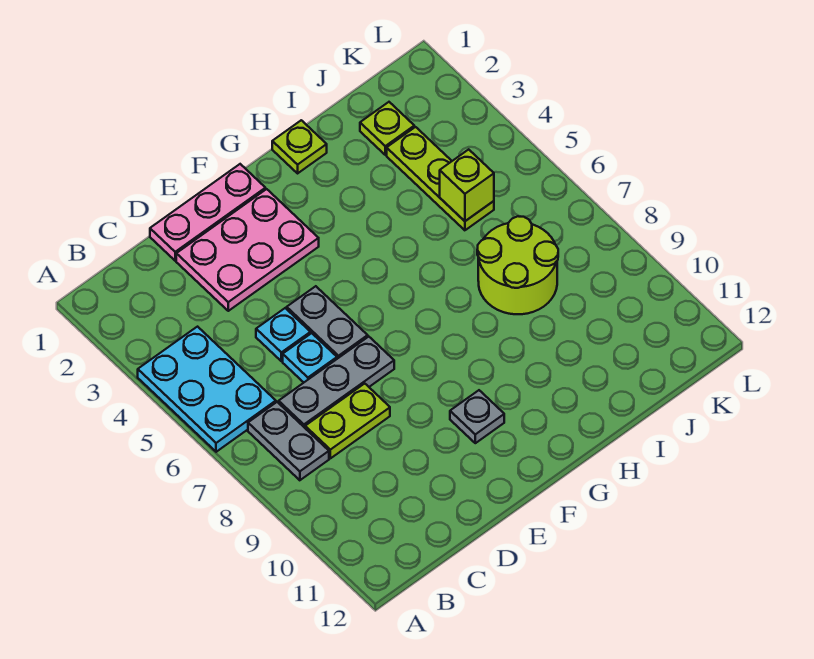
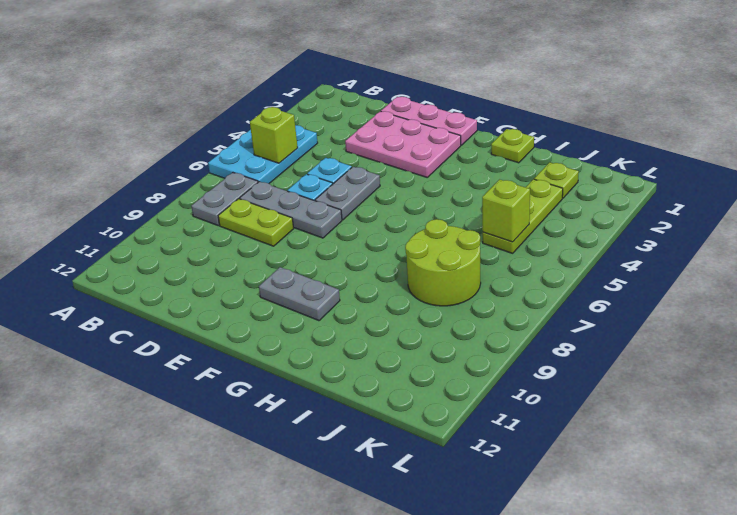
none -> lime brick B5 level 2
grey plate F10 level 1 -> grey plate F10:G10 level 1

